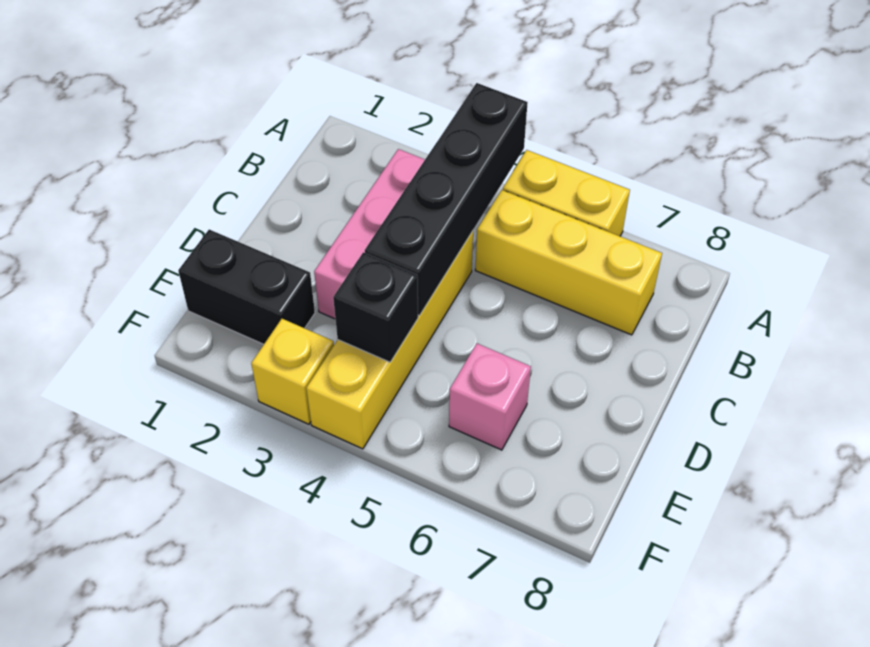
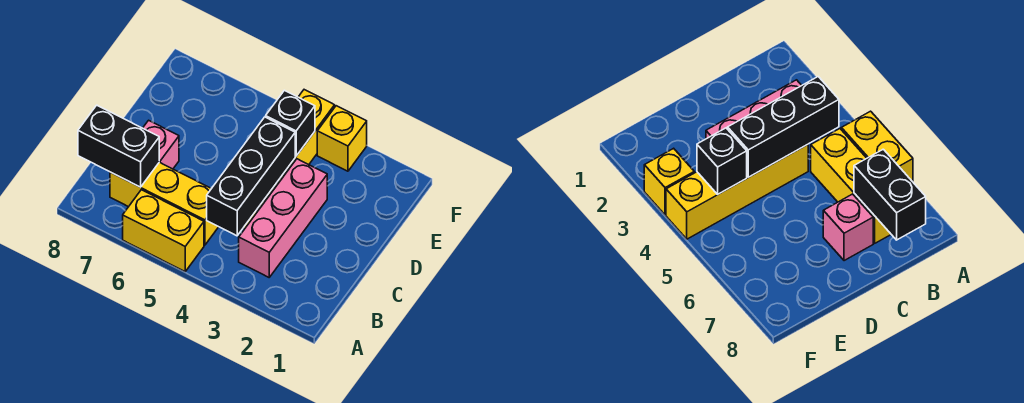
black brick A4:D4 level 2 -> black brick B4:D4 level 2
black brick E1:E2 level 1 -> black brick B7:B8 level 2
pink brick E6 level 1 -> pink brick C7 level 1

